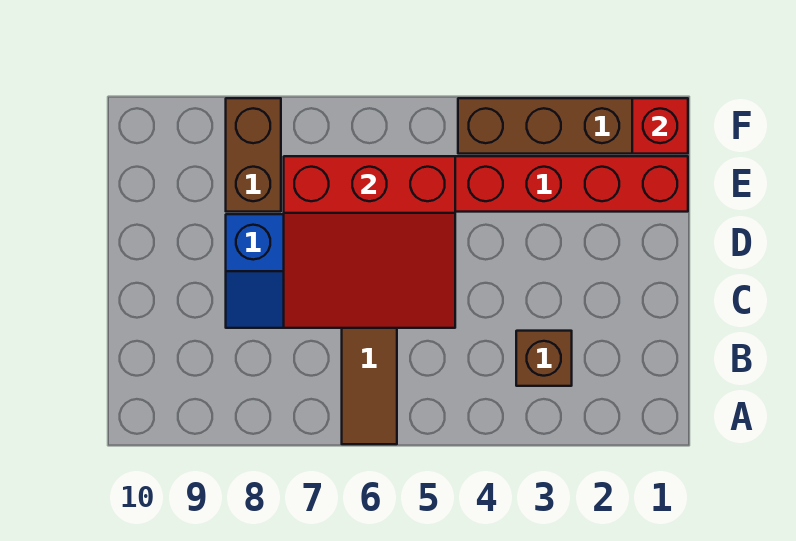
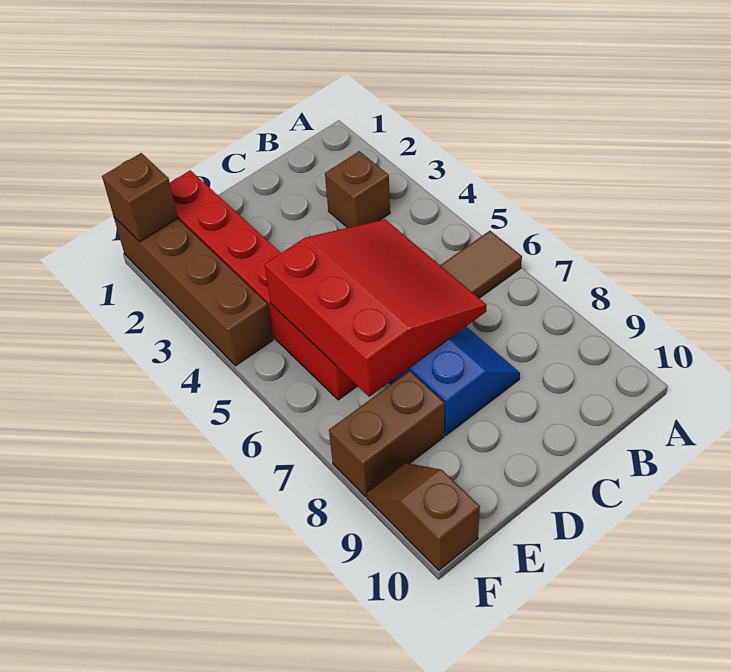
red brick F1 level 2 -> brown brick F1 level 2
none -> brown slope F9:F10 level 1 top 10

